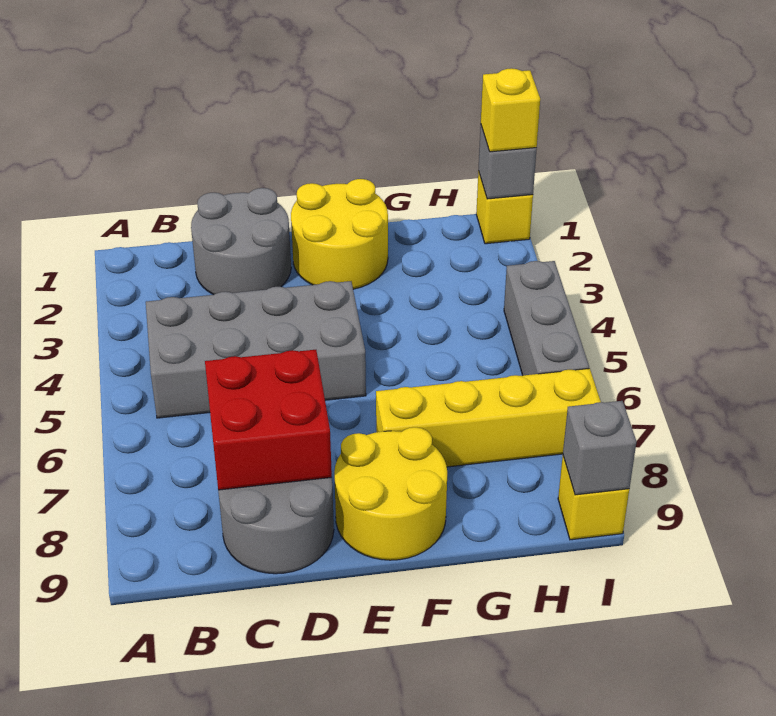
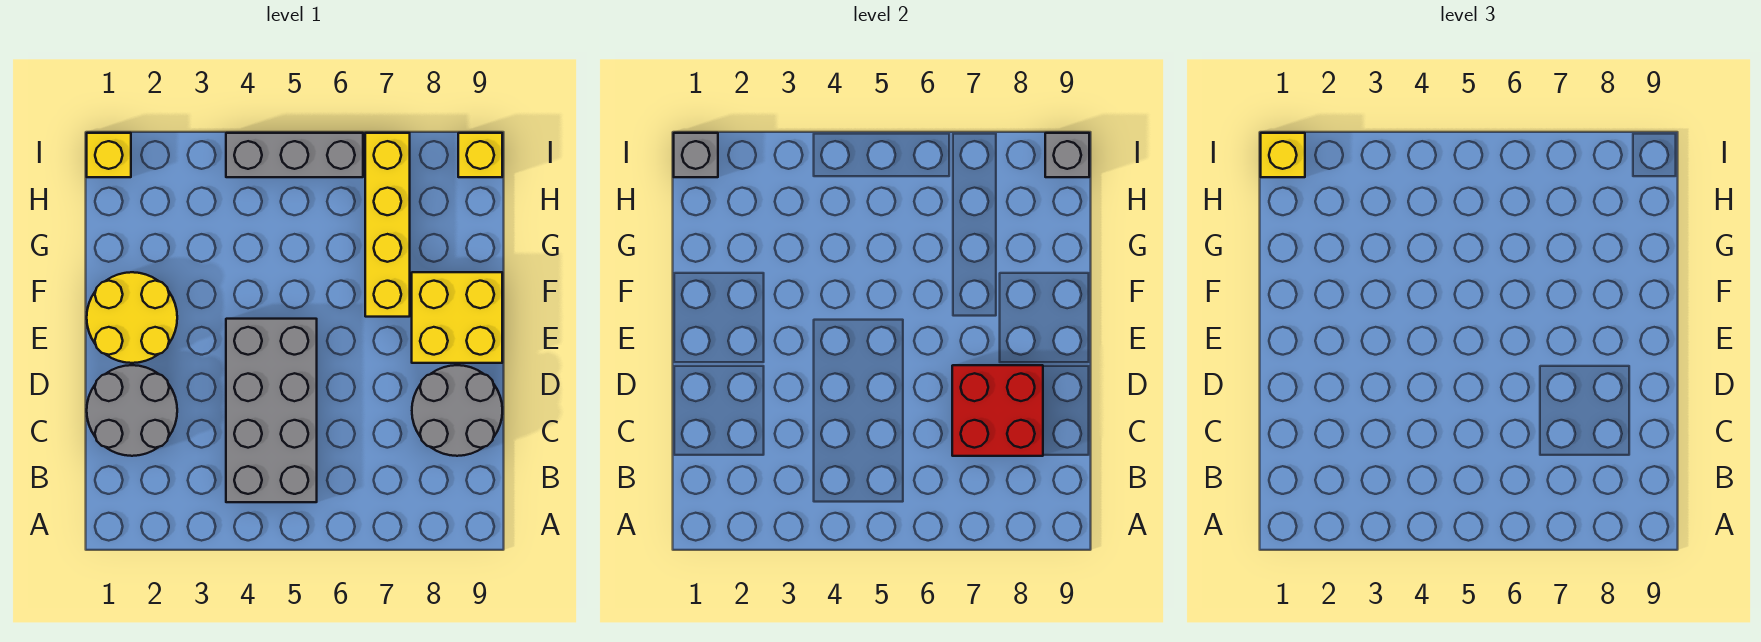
yellow round brick E8:F9 level 1 -> yellow brick E8:F9 level 1

